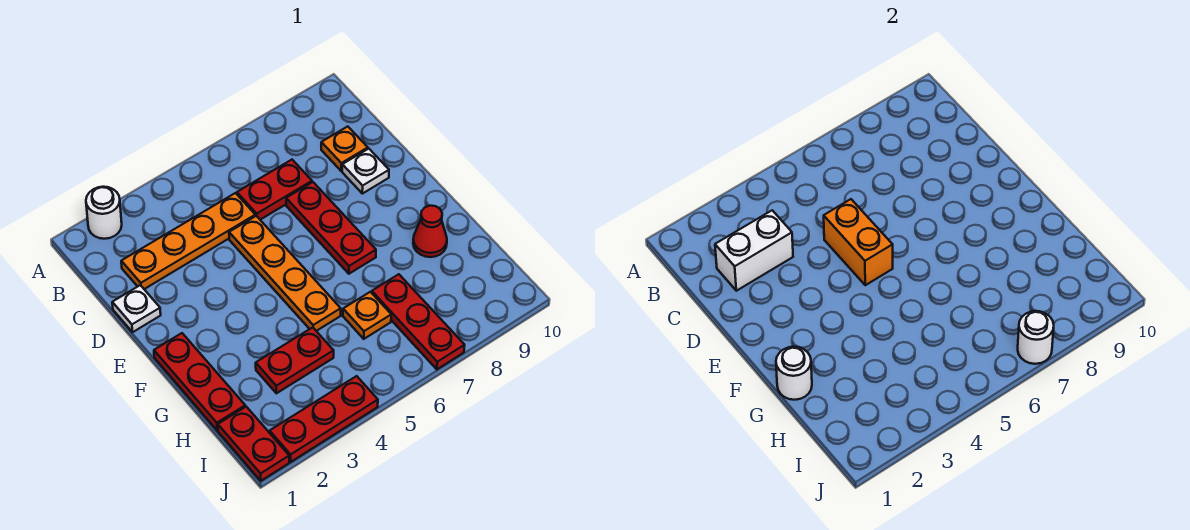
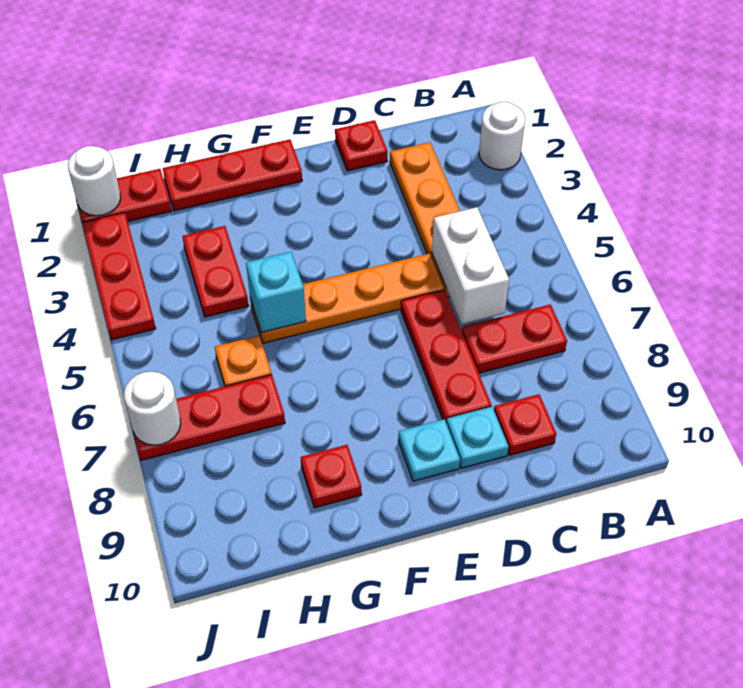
white brick C2:C3 level 2 -> white brick C5:C6 level 2
red plate C6:C7 level 1 -> red plate B7:C7 level 1
orange plate C9 level 1 -> red plate C9 level 1
white plate D1 level 1 -> red plate D1 level 1
orange brick D5:E5 level 2 -> none
red plate D7:F7 level 1 -> red plate D6:D8 level 1
white plate D9 level 1 -> cyan plate D9 level 1
none -> cyan plate E9 level 1
white round brick G1 level 2 -> white round brick J1 level 2
none -> cyan brick G5 level 2
red cone G9 level 1 -> red plate G9 level 1

